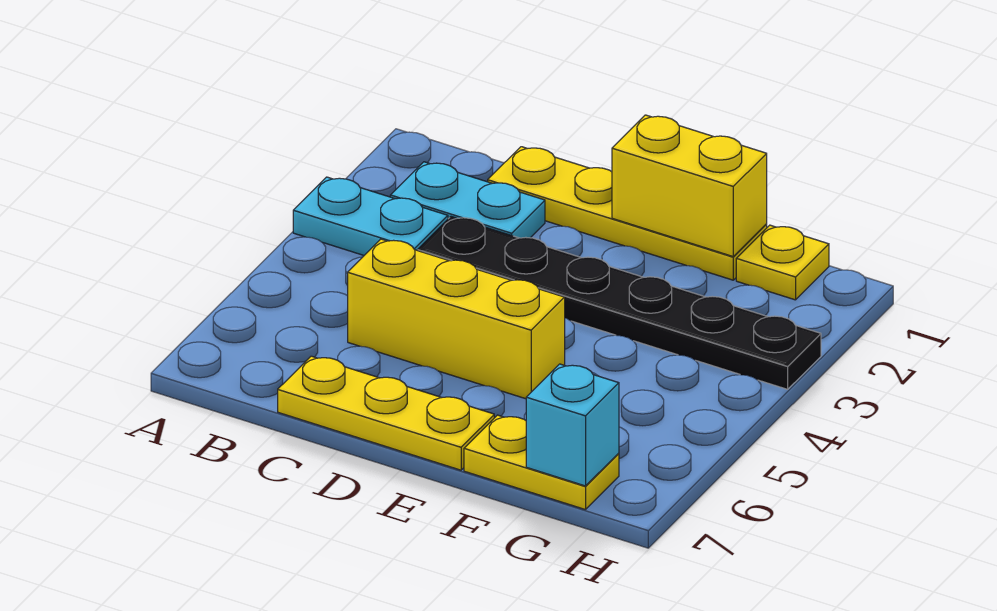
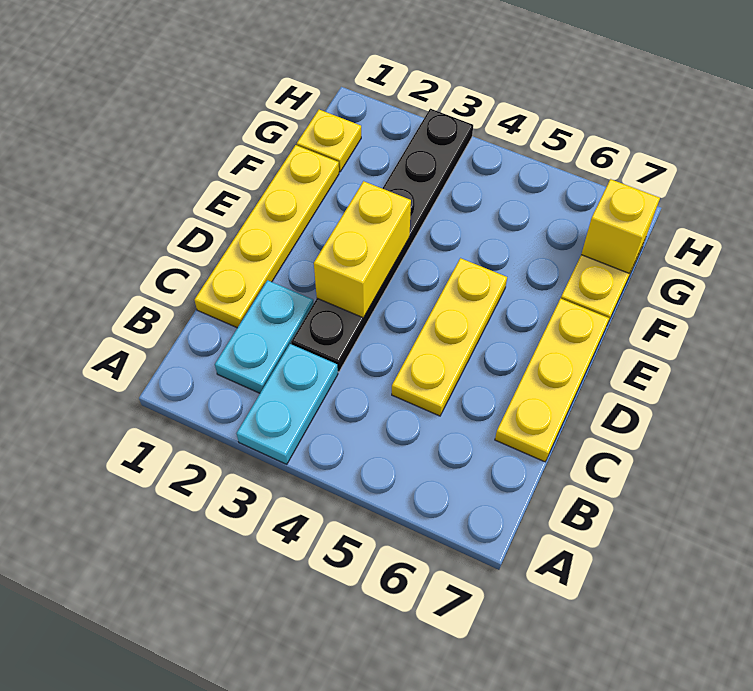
yellow brick C5:E5 level 1 -> yellow plate C5:E5 level 1
yellow brick E1:F1 level 2 -> yellow brick D3:E3 level 2
cyan brick G7 level 2 -> yellow brick G7 level 2

